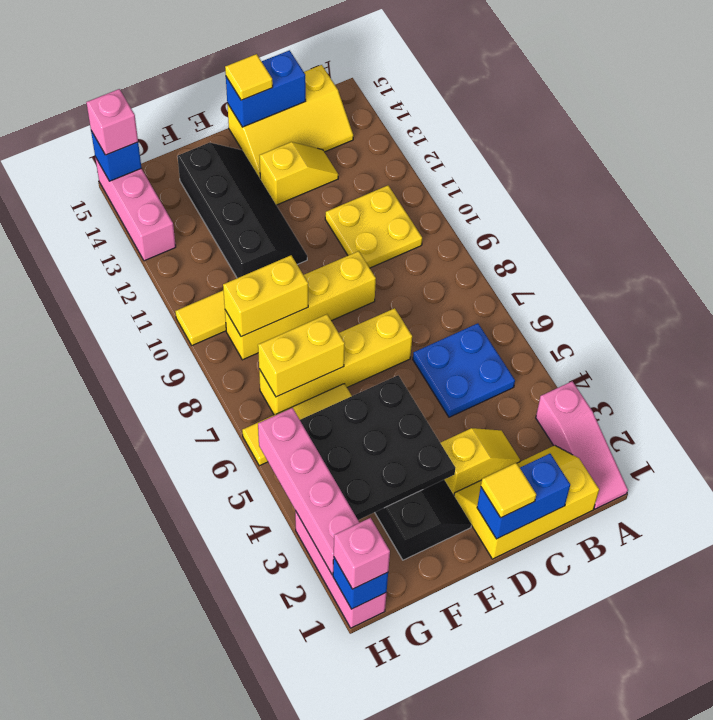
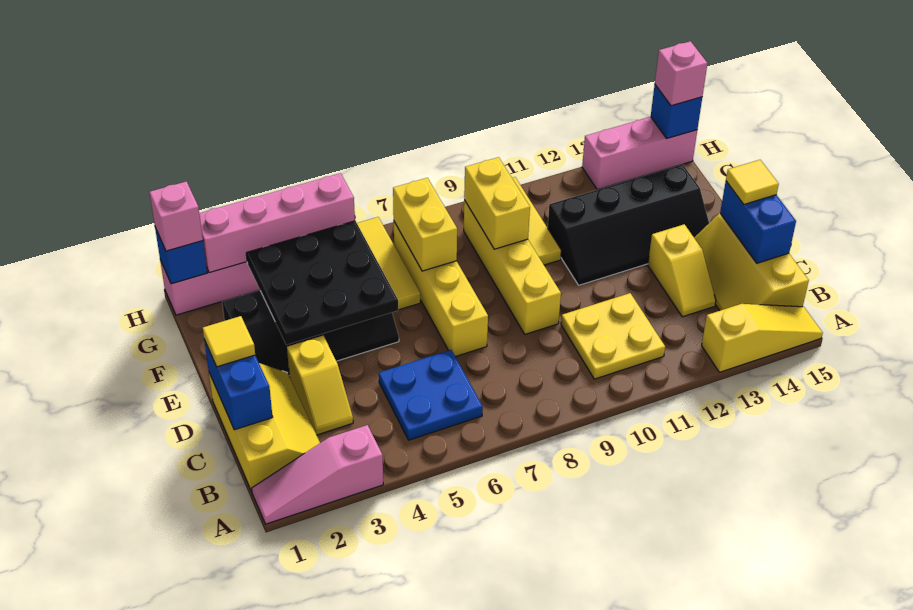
none -> yellow slope A13:A15 level 1 top 13

